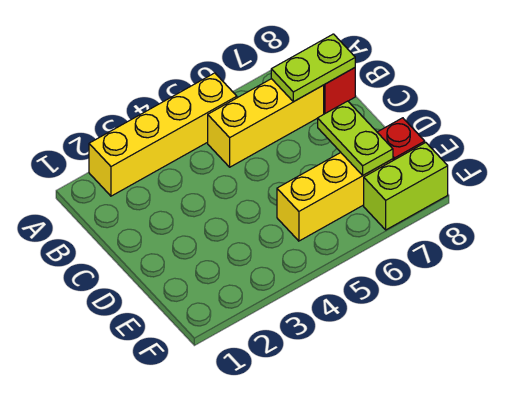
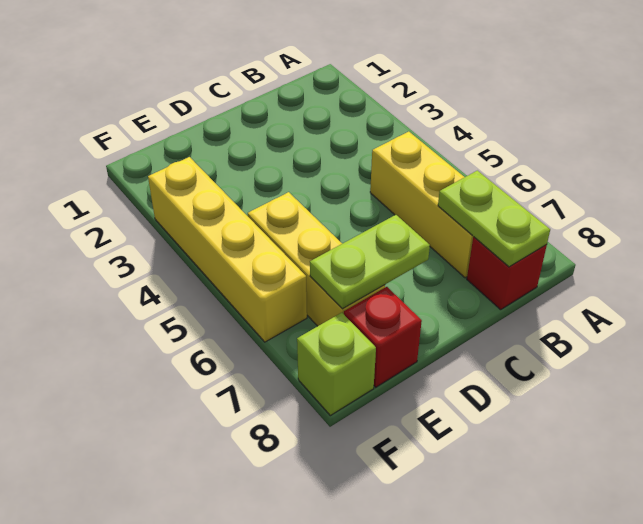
yellow brick A2:A5 level 1 -> yellow brick F3:F6 level 1
lime brick F7:F8 level 1 -> lime brick F8 level 1

